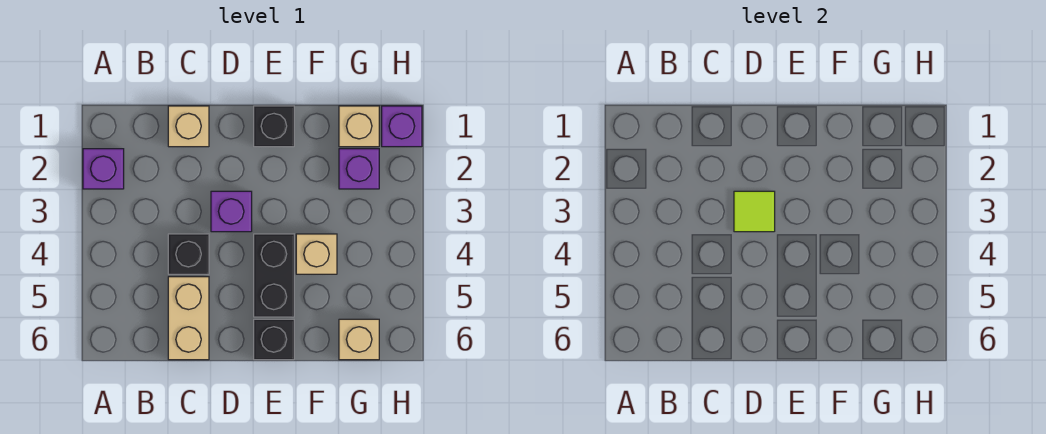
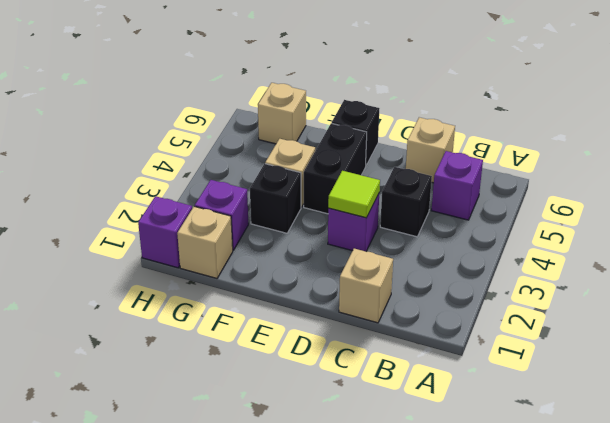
purple brick A2 level 1 -> purple brick B5 level 1
tan brick C5:C6 level 1 -> tan brick C6 level 1
black brick E1 level 1 -> black brick F3 level 1

